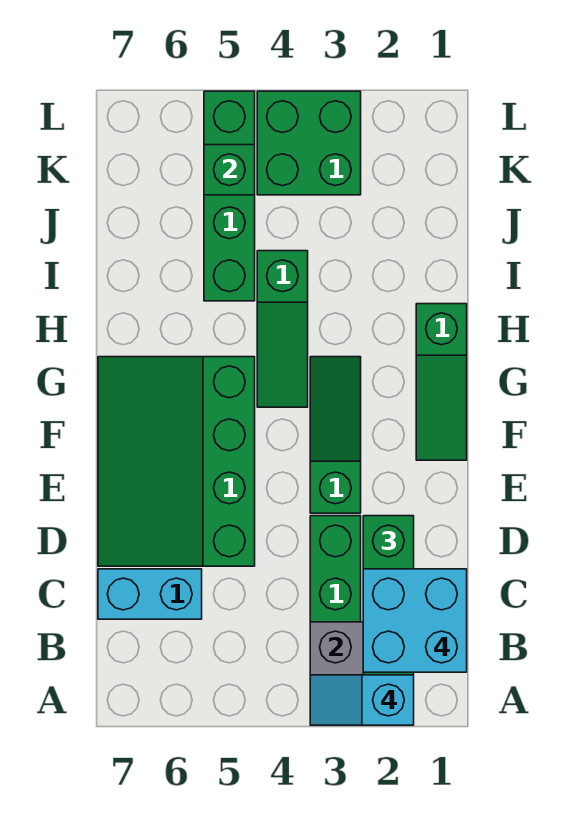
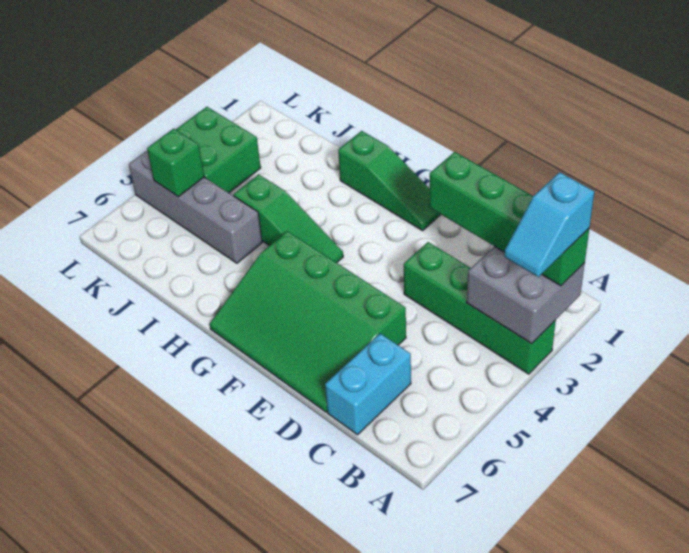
cyan brick B1:C2 level 4 -> none
green slope E3:G3 level 1 top E -> none
green brick I5:L5 level 1 -> grey brick I5:L5 level 1

